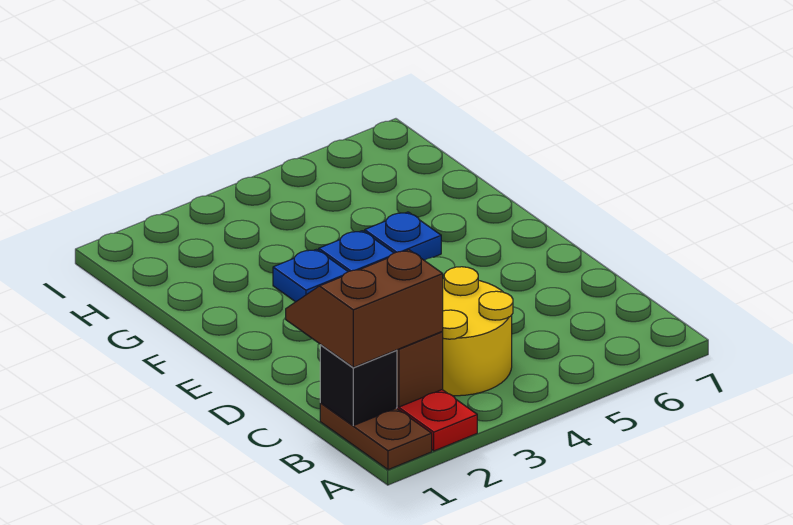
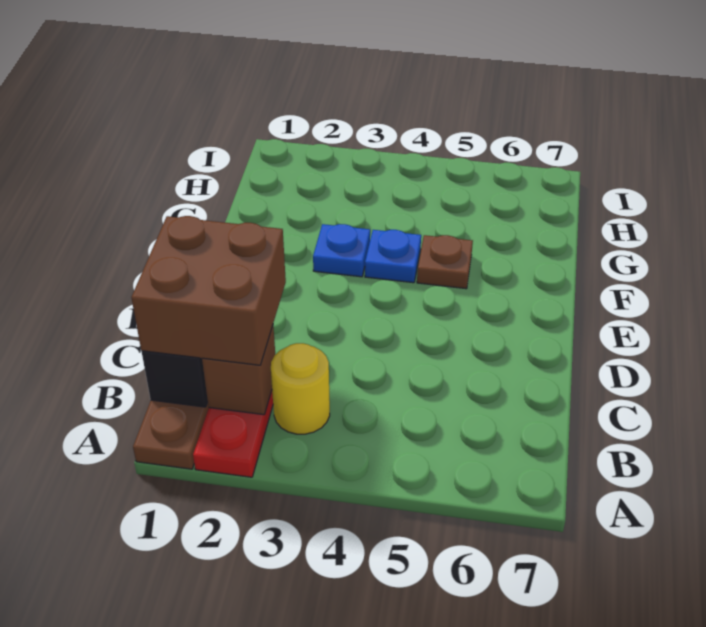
brown slope B1:C2 level 3 top B -> brown brick B1:C2 level 3
yellow round brick B3:C4 level 1 -> yellow round brick B3 level 1
blue plate F5 level 1 -> brown plate F5 level 1

